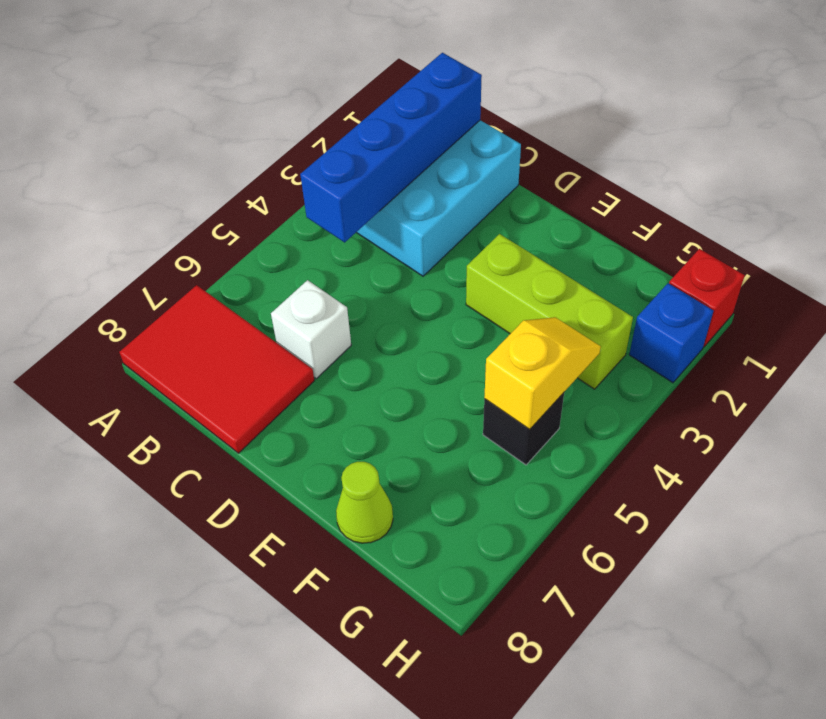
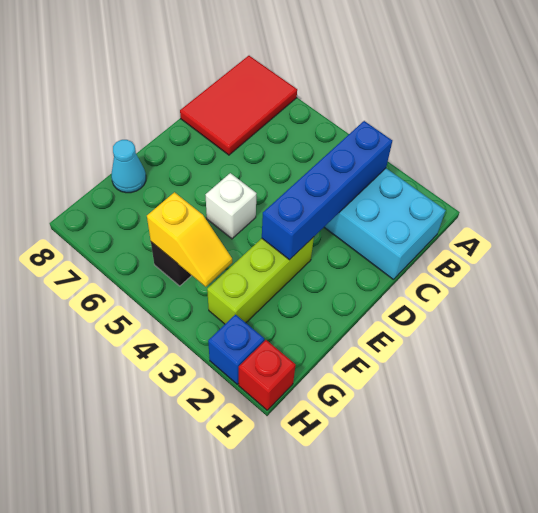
blue brick B1:B4 level 2 -> blue brick B3:E3 level 2
white brick C6 level 1 -> white brick E5 level 1
lime cone F8 level 1 -> cyan cone F8 level 1

